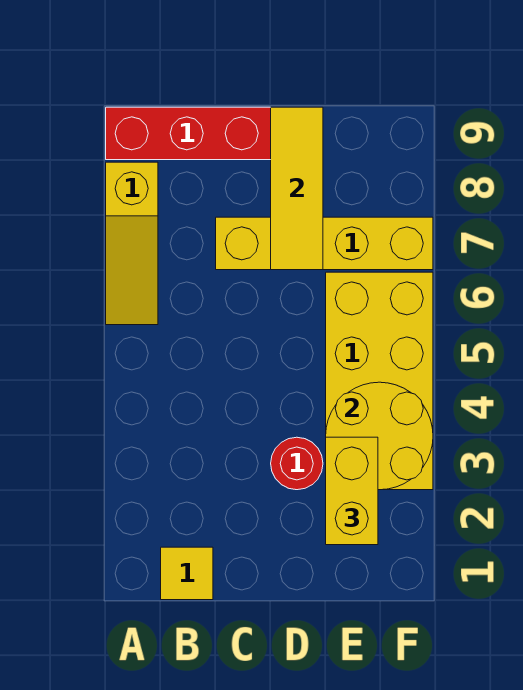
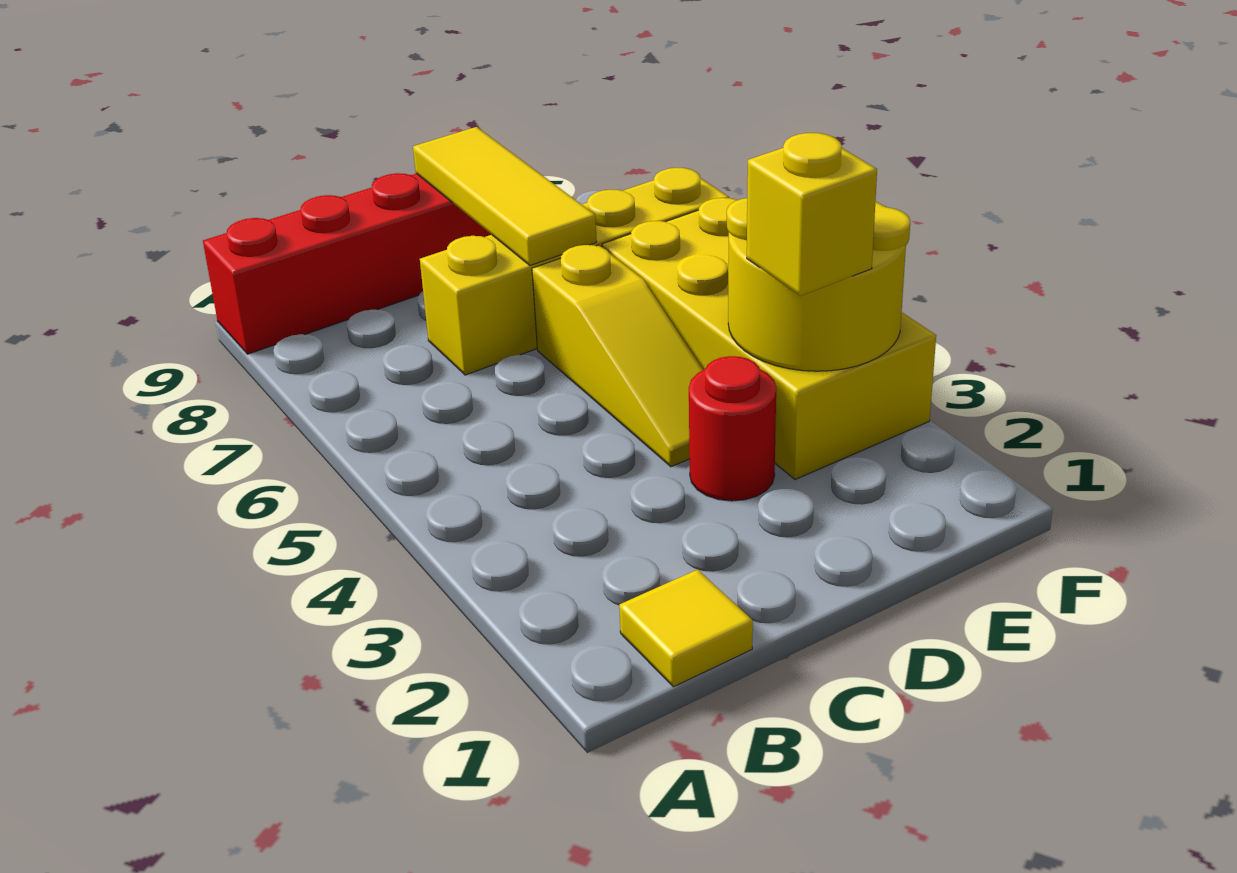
yellow slope A6:A8 level 1 top 8 -> yellow slope D4:D6 level 1 top 6
yellow brick E2:E3 level 3 -> yellow brick E3 level 3

